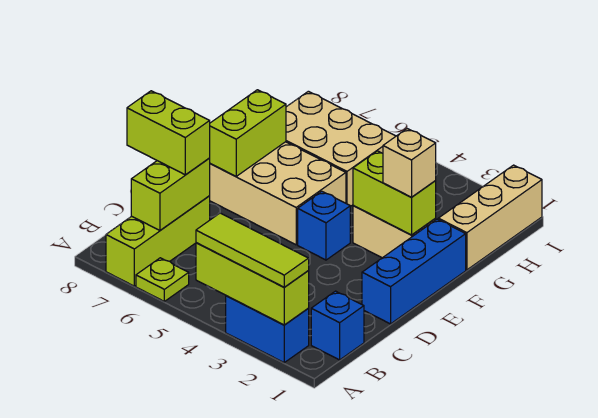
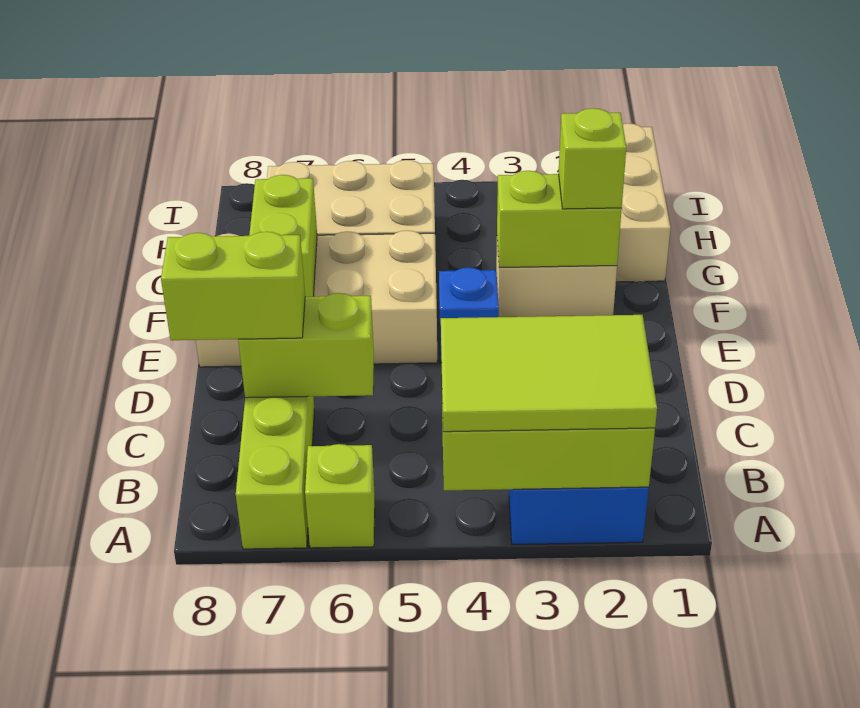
lime tile A2:A4 level 3 -> lime tile A2:B4 level 3
lime plate A6 level 1 -> lime brick A6 level 1
blue brick B1 level 1 -> none
lime brick B7:C7 level 2 -> lime brick C6:C7 level 2
blue brick D1:F1 level 1 -> none
tan brick F2 level 3 -> lime brick F2 level 3

